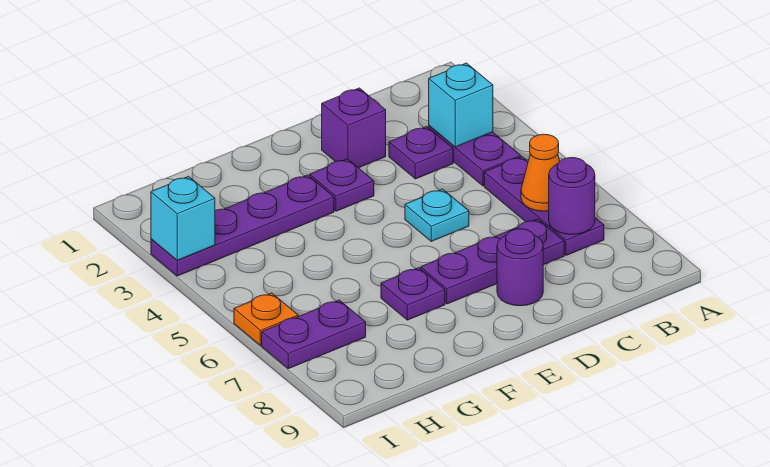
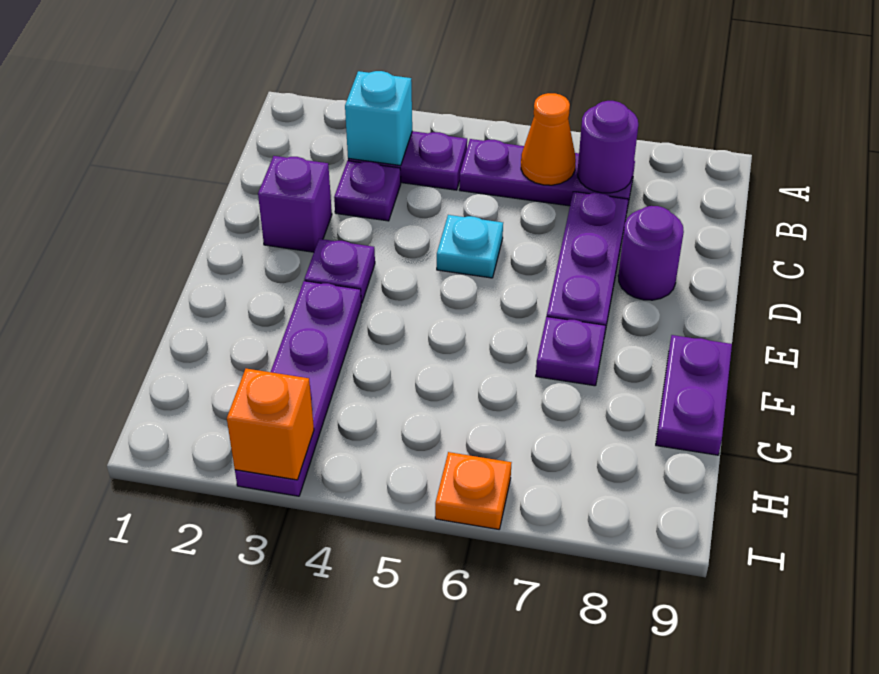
purple plate H7:I7 level 1 -> purple plate F9:G9 level 1
cyan brick I3 level 2 -> orange brick I3 level 2

